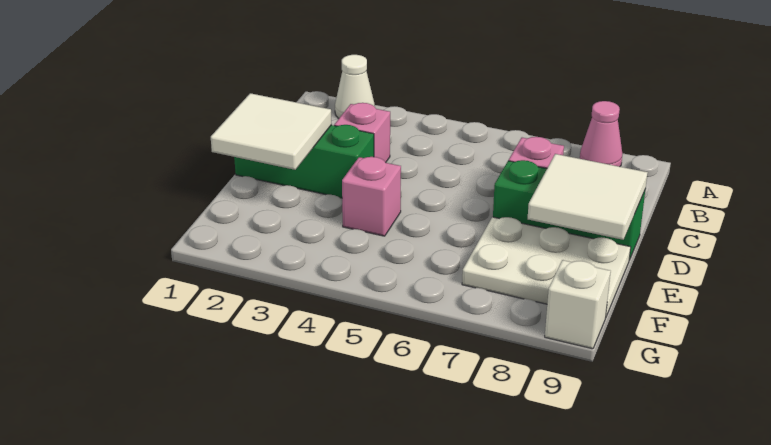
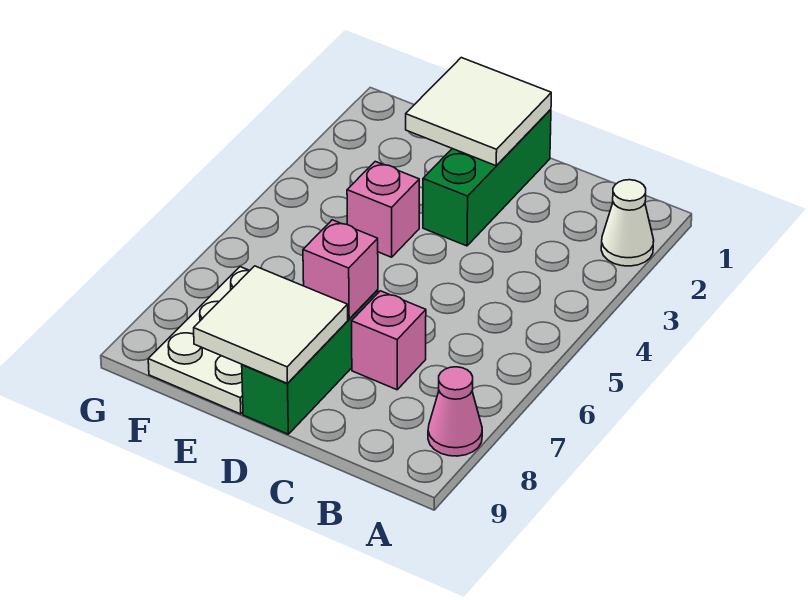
pink brick C3 level 1 -> pink brick D7 level 2
white brick G9 level 1 -> none

